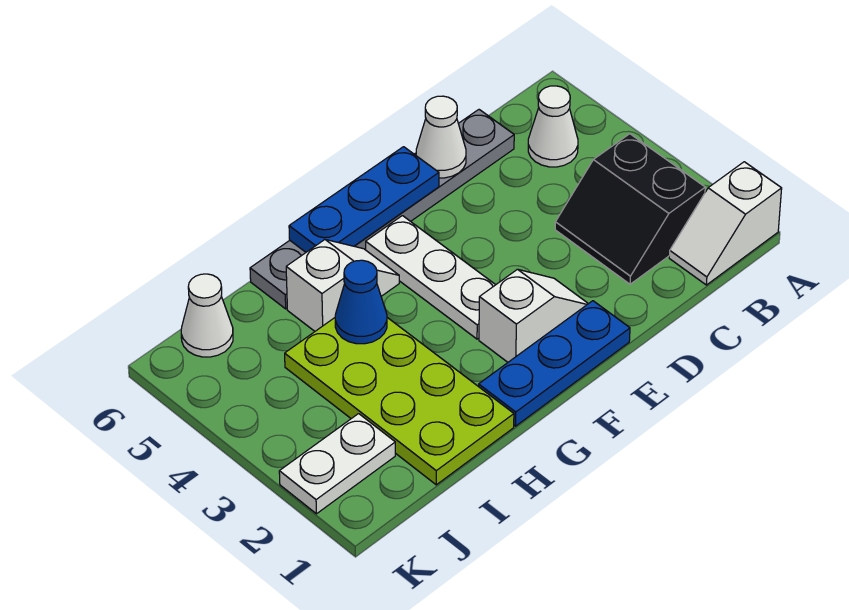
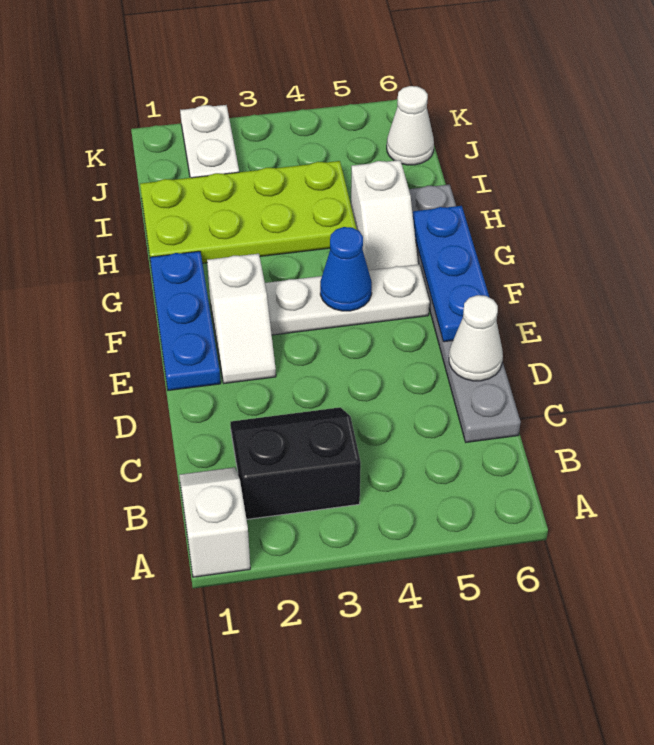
white cone B5 level 1 -> none
blue cone H4 level 2 -> blue cone F4 level 2

